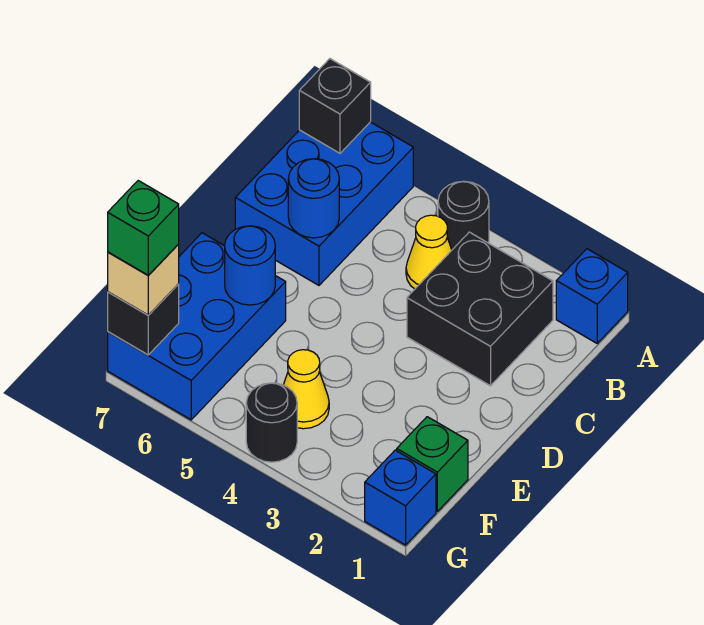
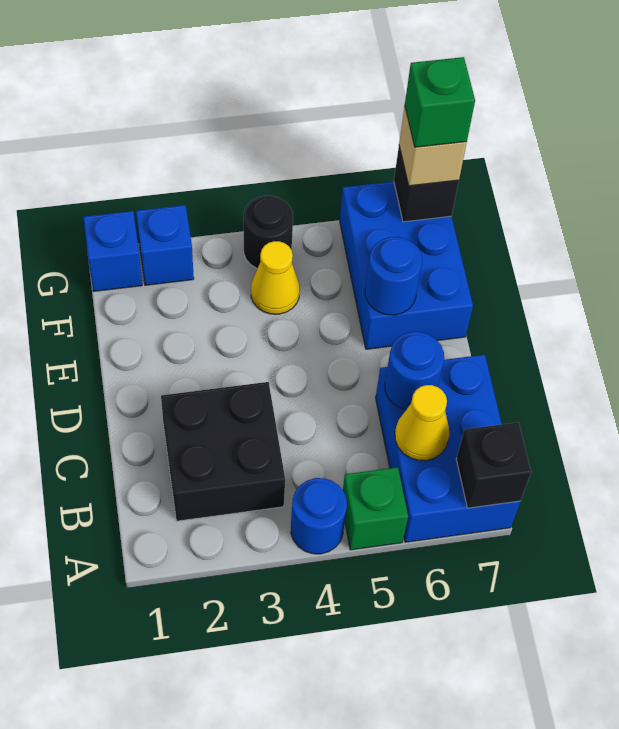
blue brick A1 level 1 -> blue brick G2 level 1
black round brick A4 level 1 -> blue round brick A4 level 1
yellow cone B4 level 1 -> yellow cone B6 level 2
green brick F1 level 1 -> green brick A5 level 1

